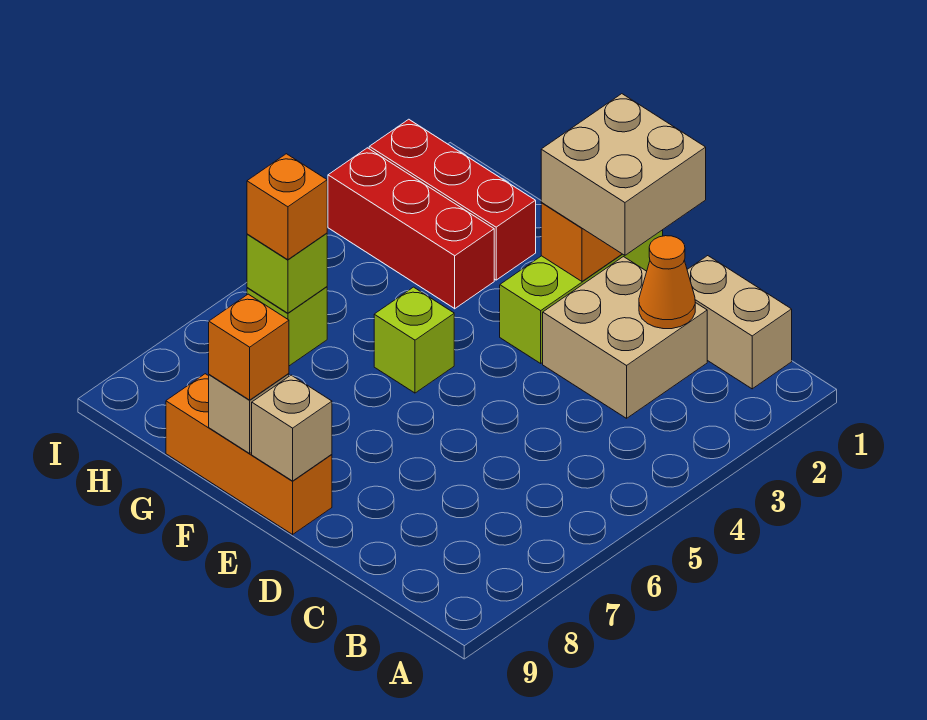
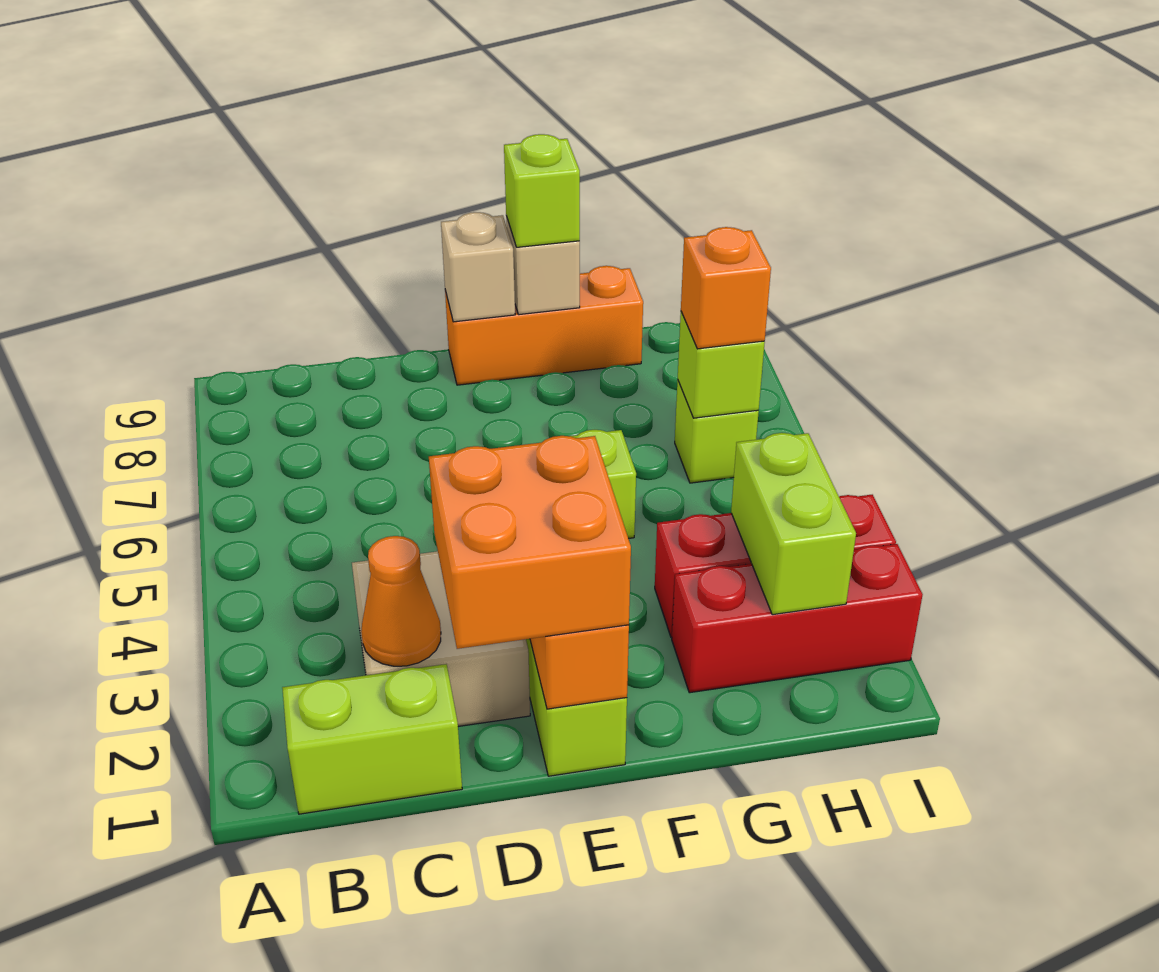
tan brick B1:C1 level 1 -> lime brick B1:C1 level 1
tan brick D1:E2 level 3 -> orange brick D1:E2 level 3
orange brick F9 level 3 -> lime brick F9 level 3
none -> lime brick H2:H3 level 2

